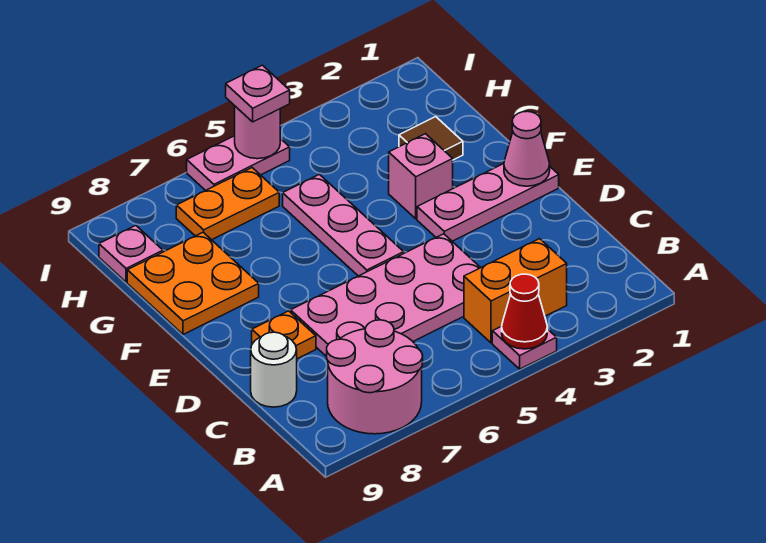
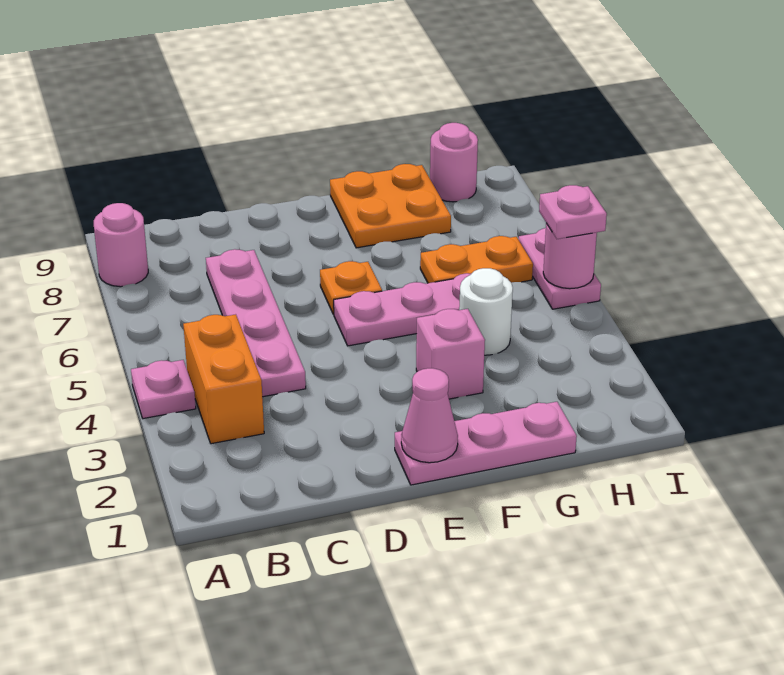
red cone A4 level 2 -> none
pink round brick A7:B8 level 1 -> pink round brick A8 level 1
pink plate C4:D7 level 1 -> pink plate C4:C7 level 1
white round brick C9 level 1 -> white round brick G4 level 1
orange plate D8 level 1 -> orange plate E6 level 1
pink plate E1:E3 level 1 -> pink plate E1:G1 level 1
brown tile G2 level 1 -> none
orange plate H6:H7 level 1 -> orange plate G6:H6 level 1
pink plate H9 level 1 -> pink round brick H9 level 1

